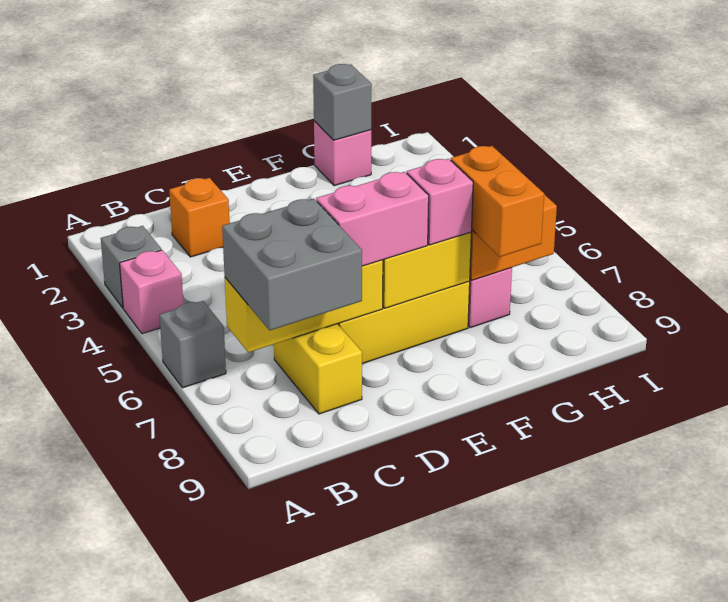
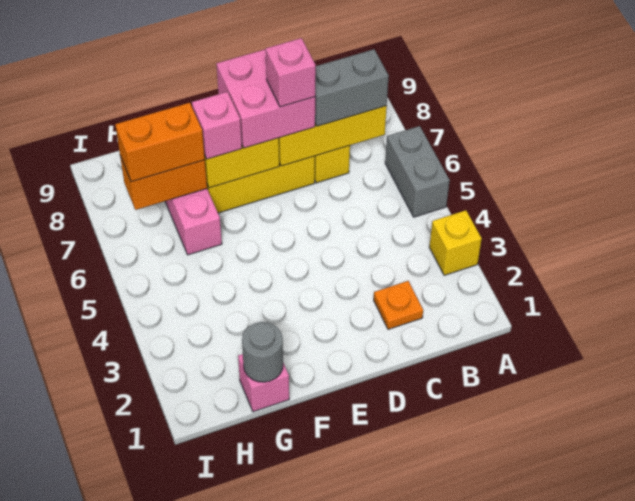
grey brick A3 level 1 -> yellow brick A3 level 1
pink brick A4 level 1 -> pink brick D7 level 4
grey brick A6 level 1 -> grey brick A5:A6 level 1
grey brick B7:C8 level 3 -> grey brick B7:C7 level 3
orange brick C2 level 1 -> orange plate C2 level 1
pink brick D7:E7 level 3 -> pink brick D7:E8 level 3
grey brick G1 level 2 -> grey round brick G1 level 2
orange brick G7:G8 level 3 -> orange brick G7:H7 level 3

